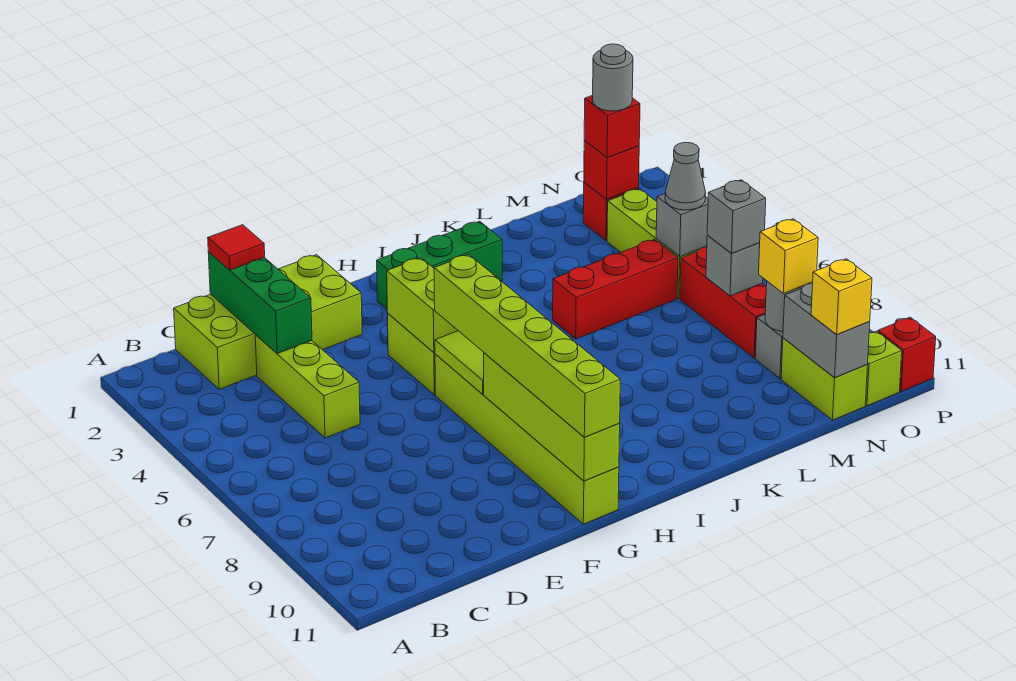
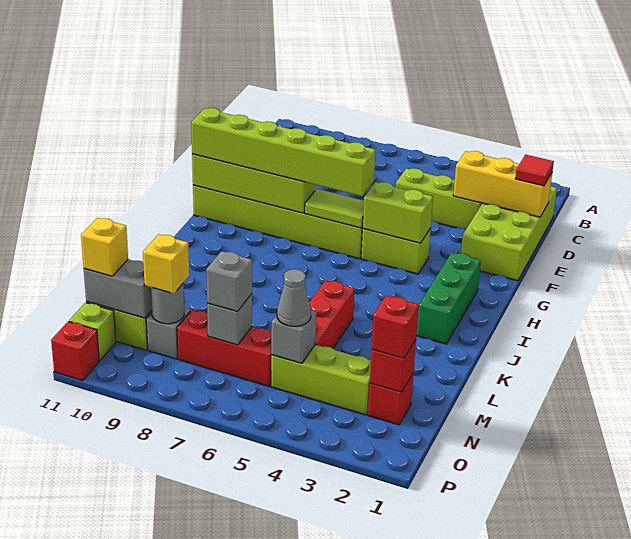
green brick D1:D3 level 2 -> yellow brick D1:D3 level 2
grey round brick N2 level 4 -> none

